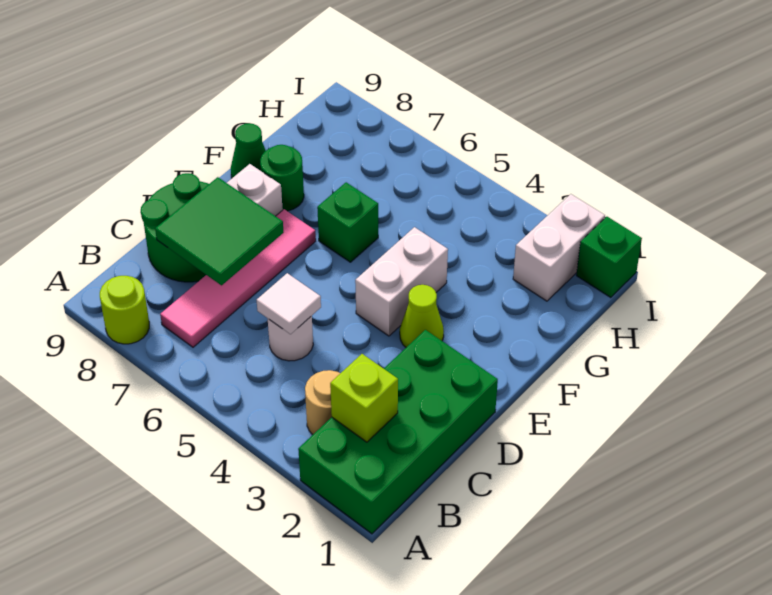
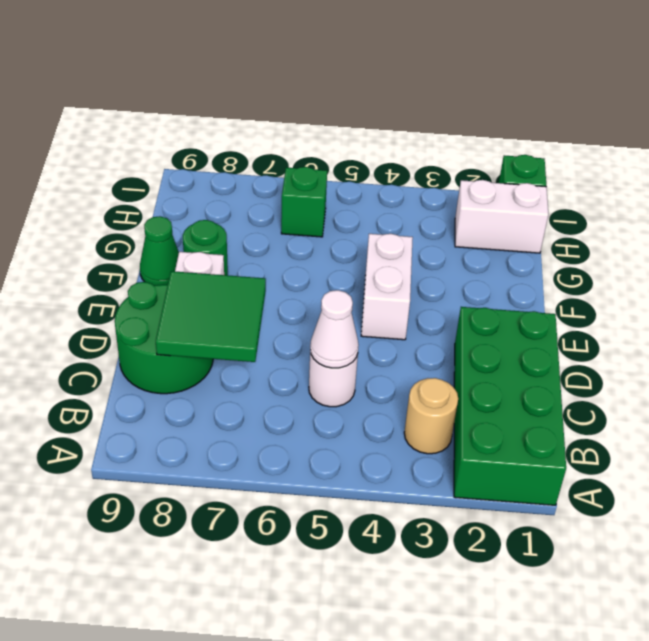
lime round brick A8 level 1 -> none
lime brick B2 level 2 -> none
pink tile B7:E7 level 1 -> none
white tile C5 level 2 -> white cone C5 level 2
lime cone E3 level 1 -> none
green brick F6 level 1 -> green brick H6 level 1
white brick H2:I2 level 1 -> white brick H1:H2 level 1

